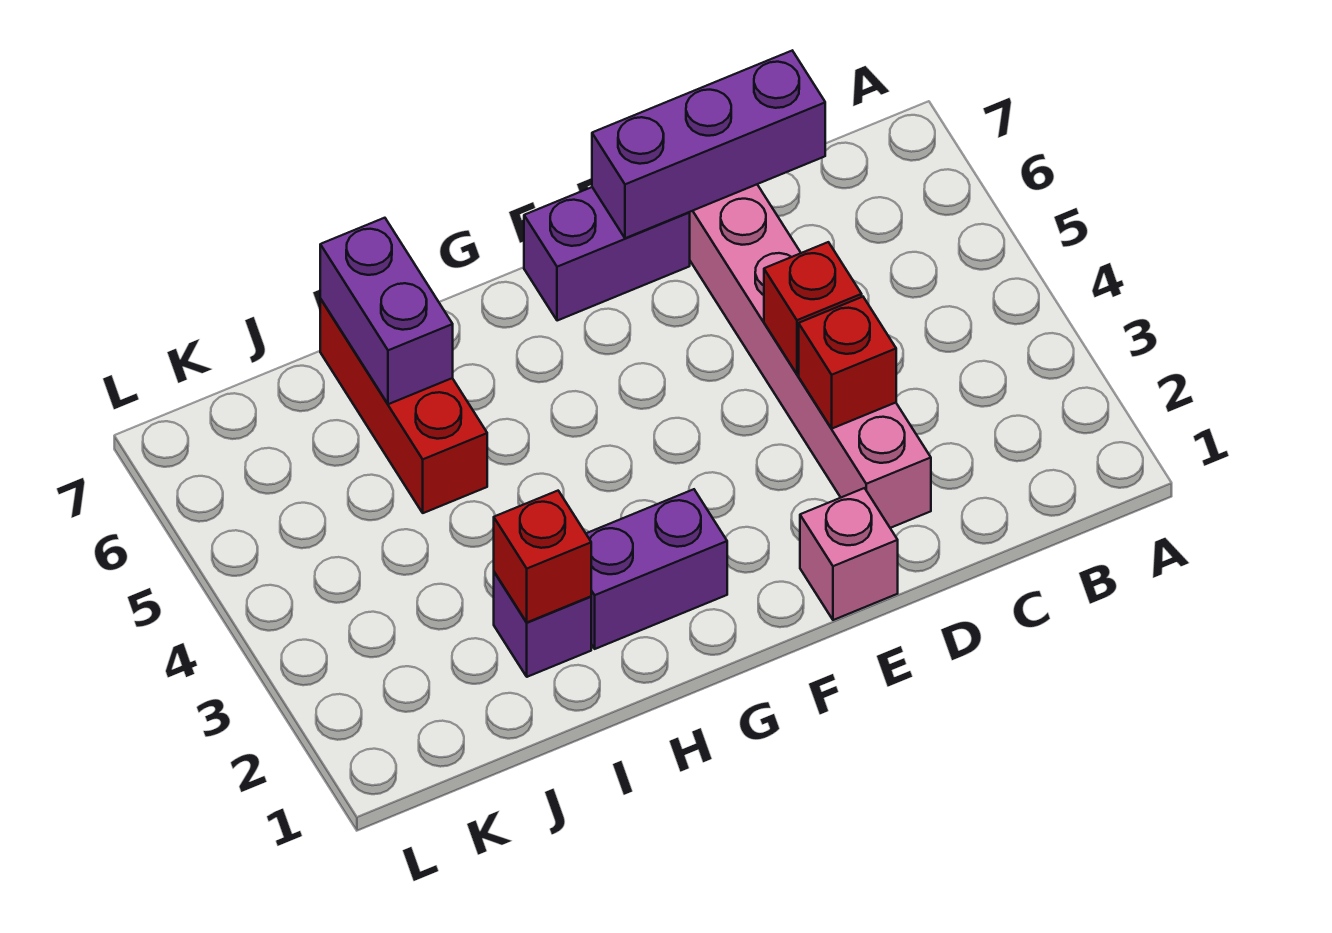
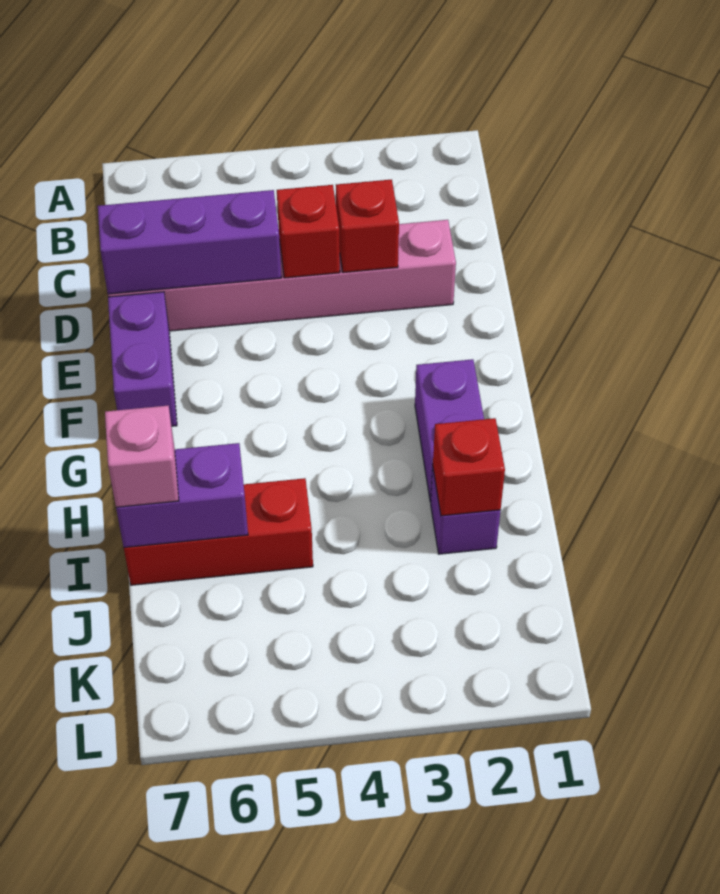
purple brick C7:E7 level 2 -> purple brick D5:D7 level 2
pink brick E1 level 1 -> pink brick I7 level 3

